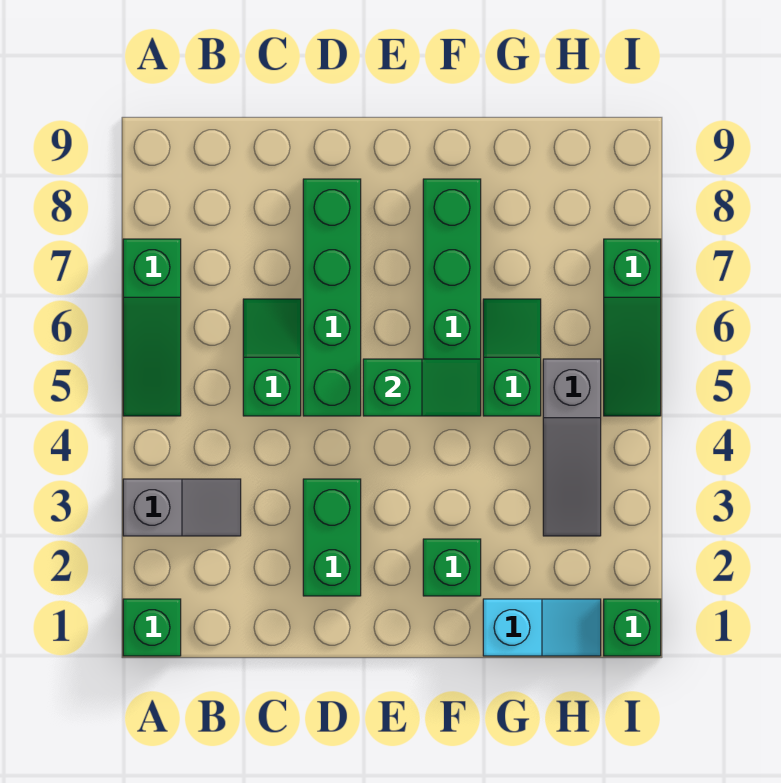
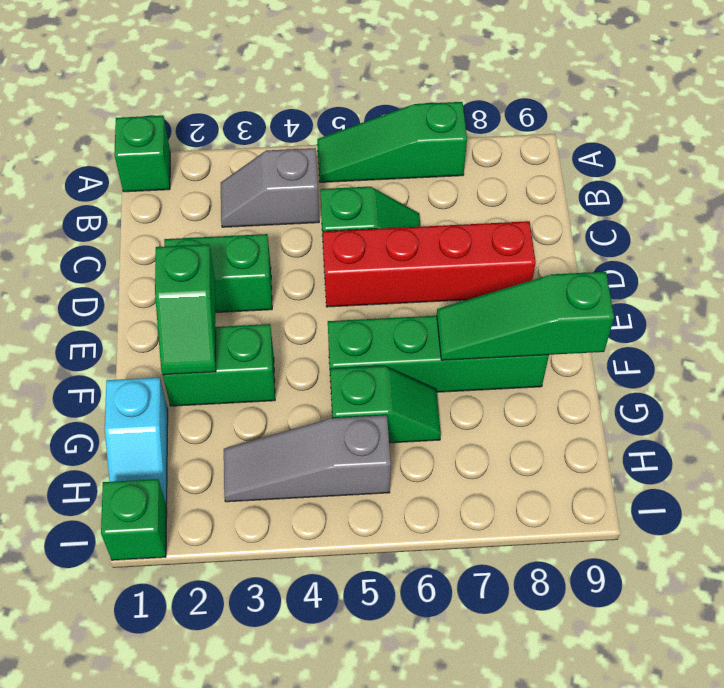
grey slope A3:B3 level 1 top A -> grey slope B3:B4 level 1 top 4
green brick D5:D8 level 1 -> red brick D5:D8 level 1
green slope E5:F5 level 2 top E -> green slope E2:F2 level 2 top E
green brick F2 level 1 -> green brick F2:F3 level 1
green slope I5:I7 level 1 top 7 -> green slope F7:F9 level 2 top 9

